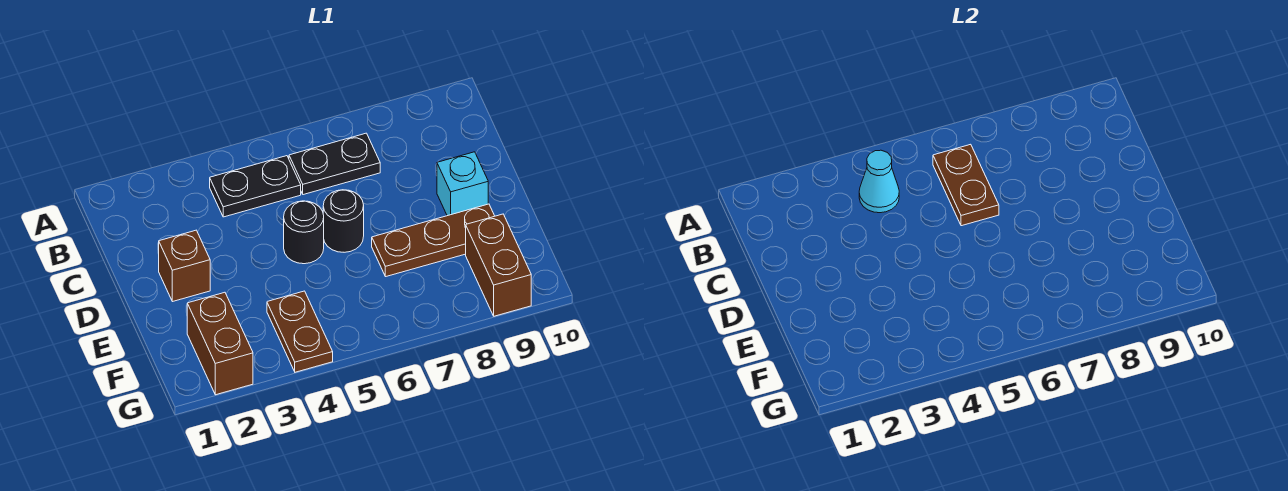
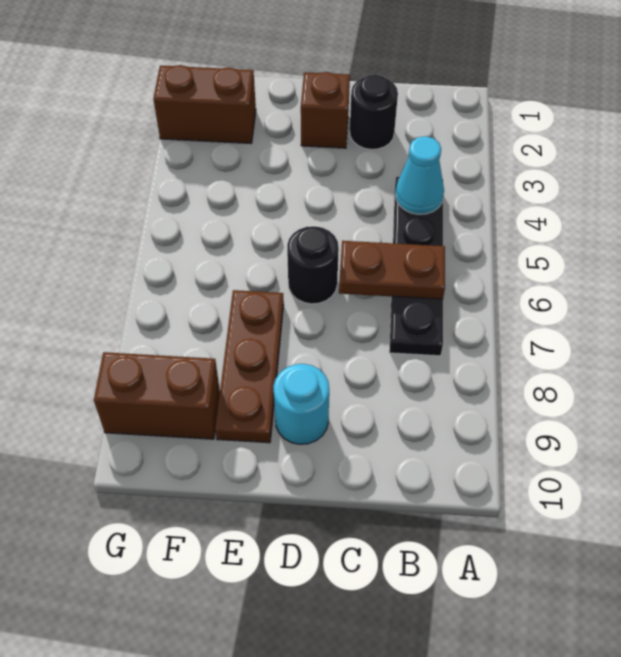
black round brick D5 level 1 -> black round brick C2 level 1
cyan brick D9 level 1 -> cyan round brick D9 level 1
brown plate F4:G4 level 1 -> none

